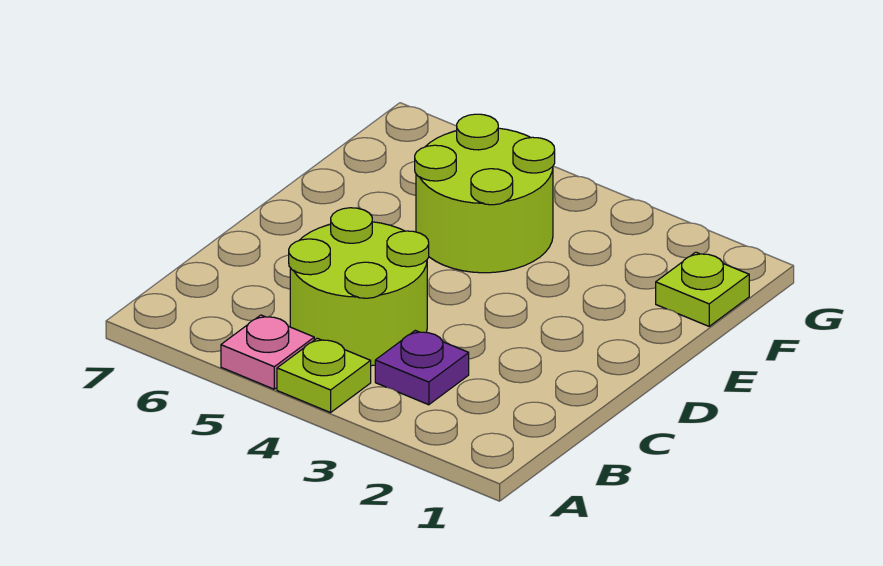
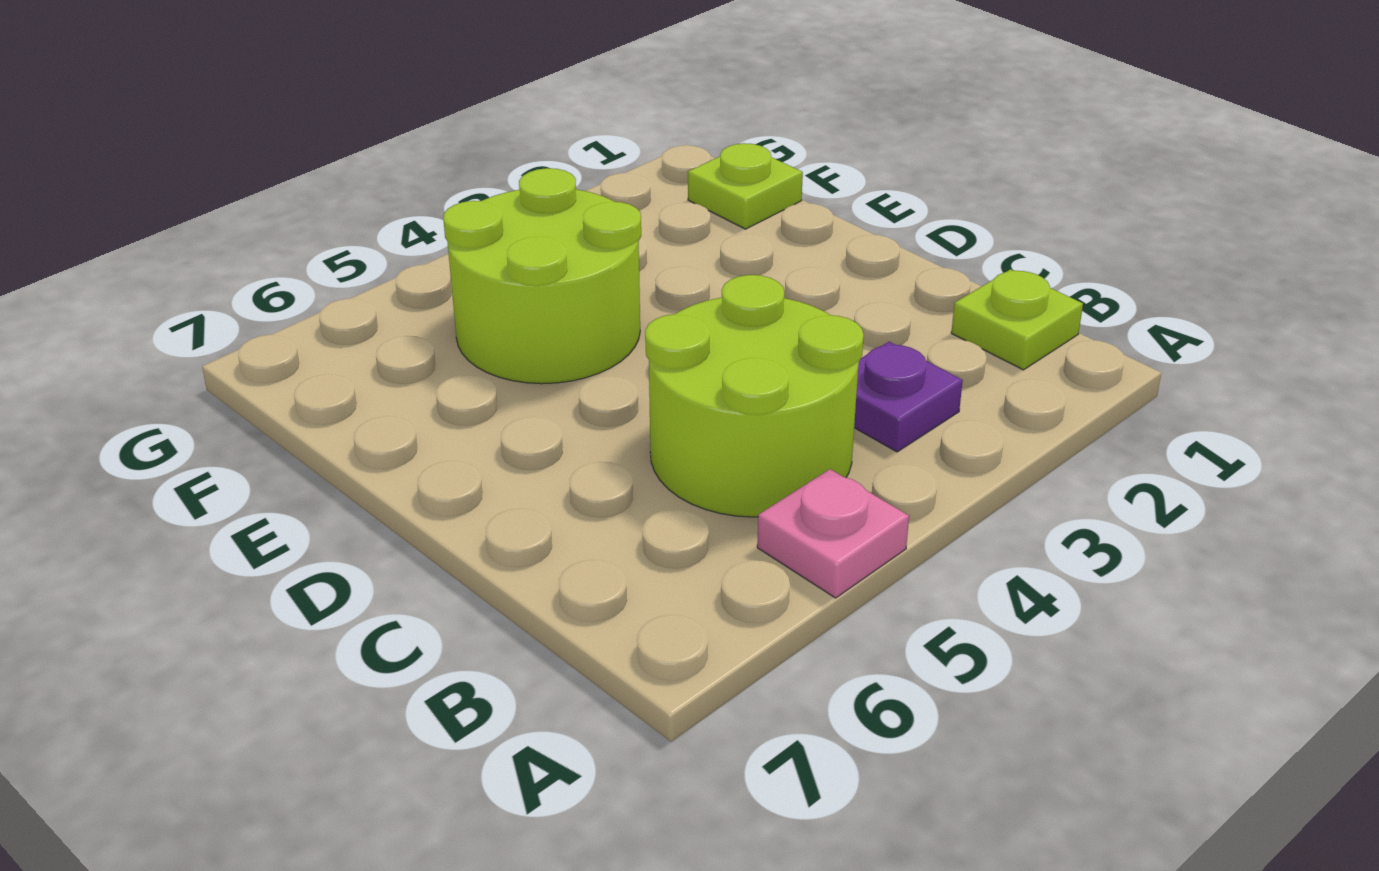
lime plate A4 level 1 -> lime plate B1 level 1

